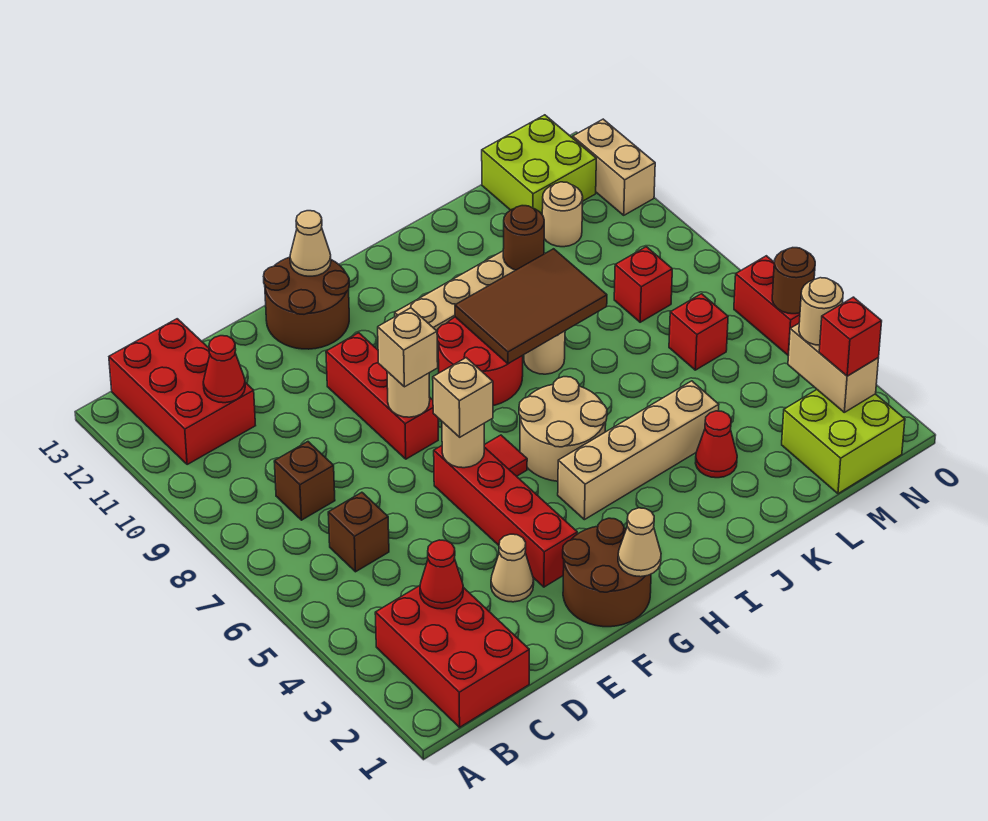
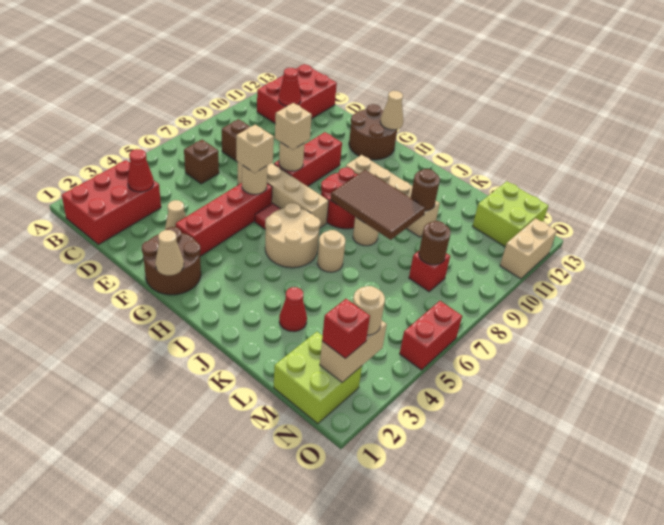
tan brick H4:K4 level 1 -> tan brick E7:H7 level 1
red brick M6 level 1 -> none
tan round brick M11 level 1 -> tan round brick J6 level 1
brown round brick O5 level 2 -> brown round brick M8 level 2

